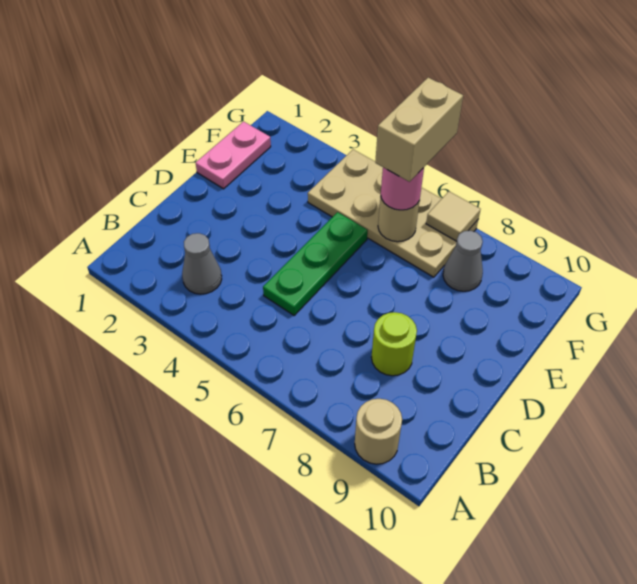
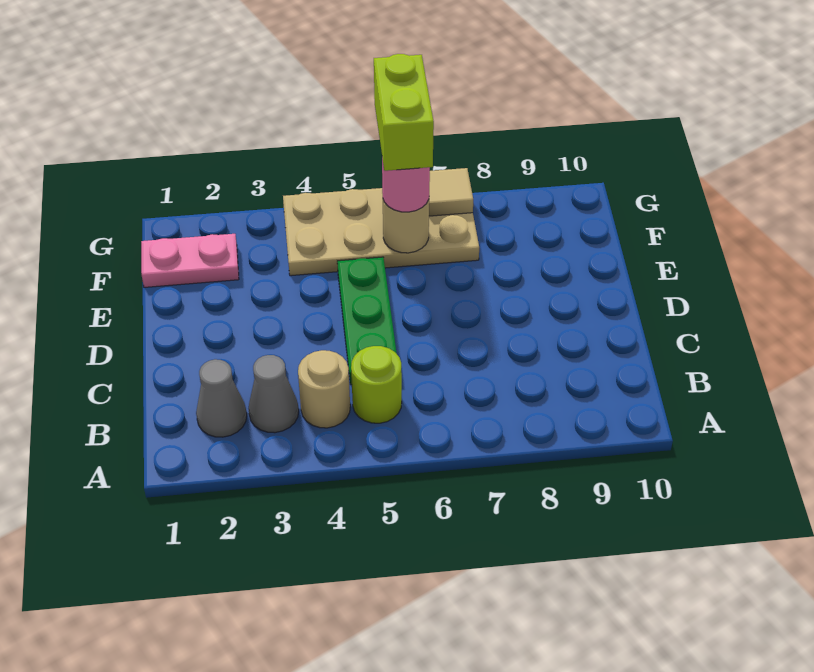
tan round brick A9 level 1 -> tan round brick B4 level 1
lime round brick C8 level 1 -> lime round brick B5 level 1
pink plate E1:F1 level 1 -> pink plate F1:F2 level 1
tan brick F6:G6 level 4 -> lime brick F6:G6 level 4
grey cone F8 level 1 -> grey cone B2 level 1

